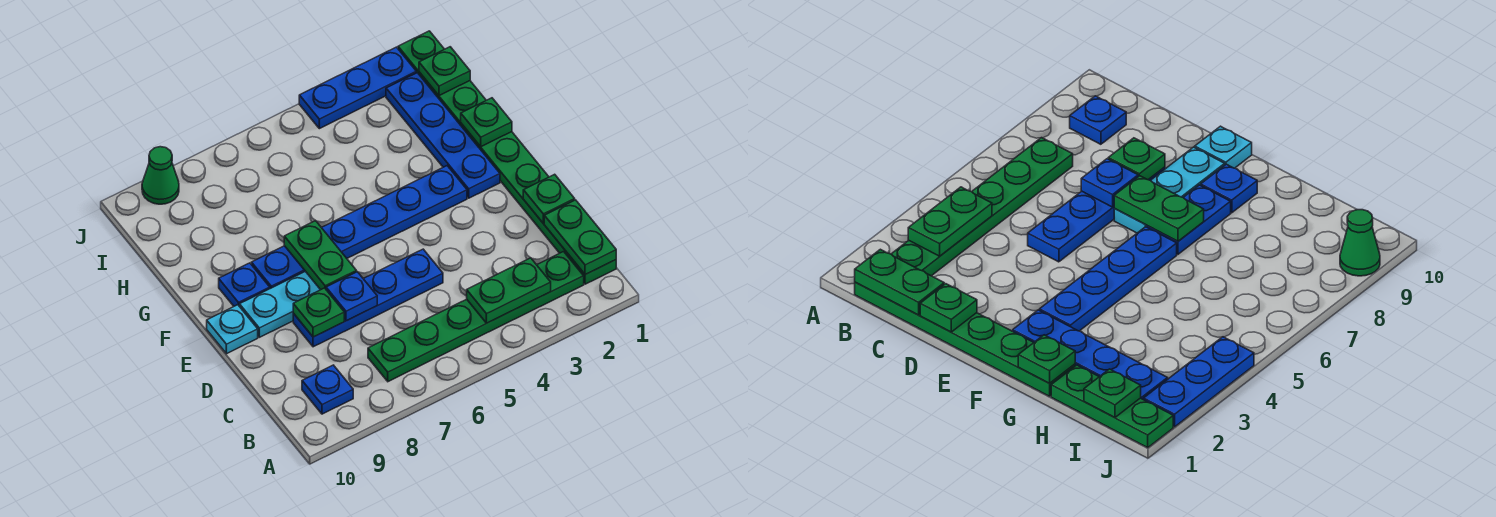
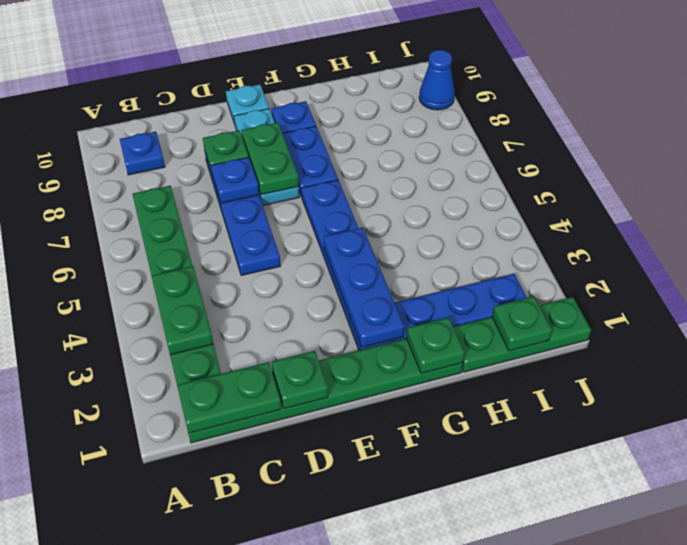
green plate E7:F7 level 2 -> green plate E7:E8 level 2
blue plate J2:J4 level 1 -> blue plate F2:F4 level 2
green cone J9 level 1 -> blue cone J9 level 1

